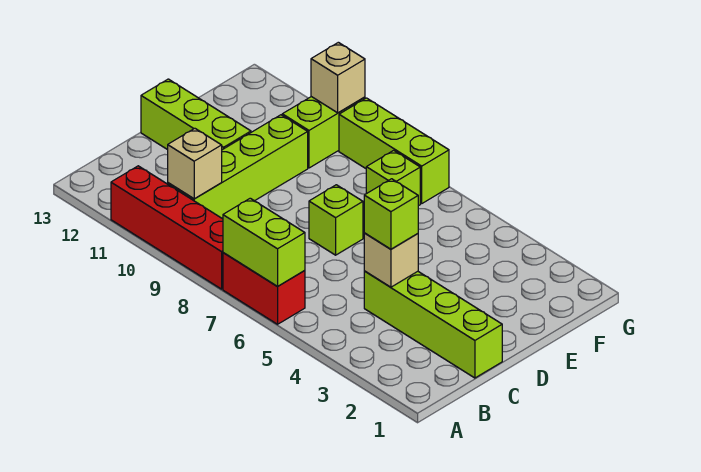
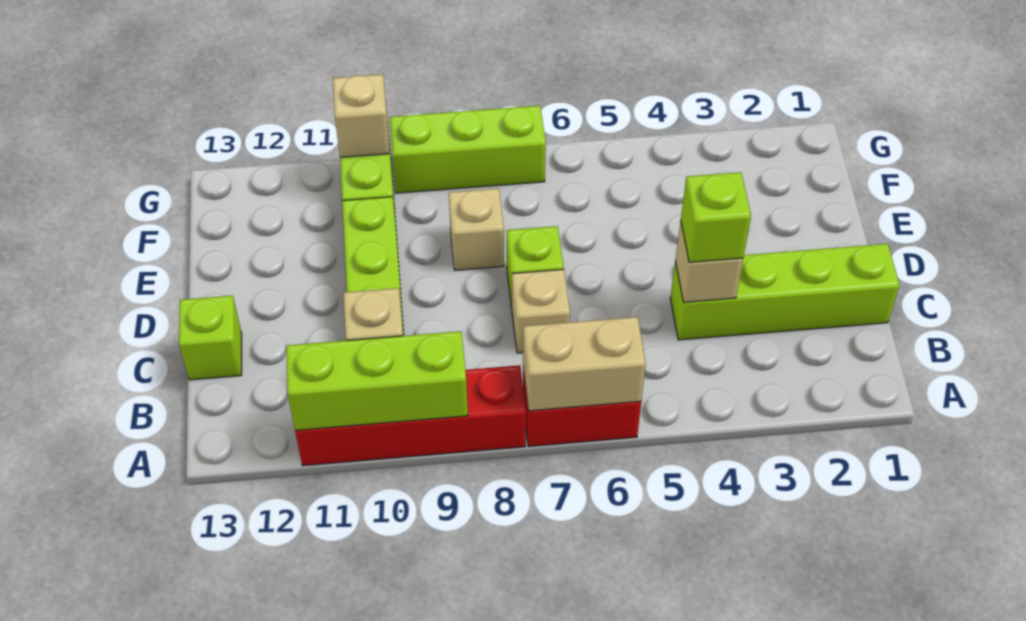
lime brick A6:A7 level 2 -> tan brick A6:A7 level 2
none -> tan brick C7 level 1
lime brick D11:D13 level 1 -> lime brick A9:A11 level 2
none -> tan brick E8 level 1
lime brick F7 level 1 -> lime brick C13 level 1

